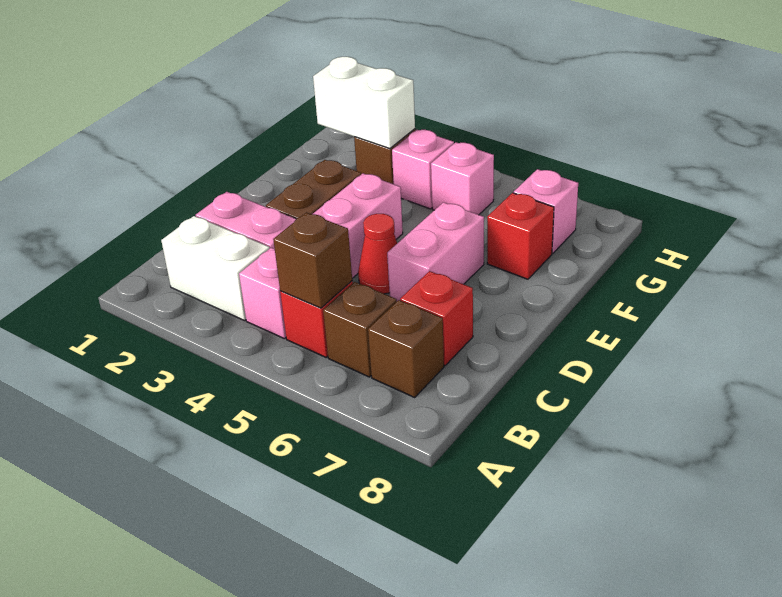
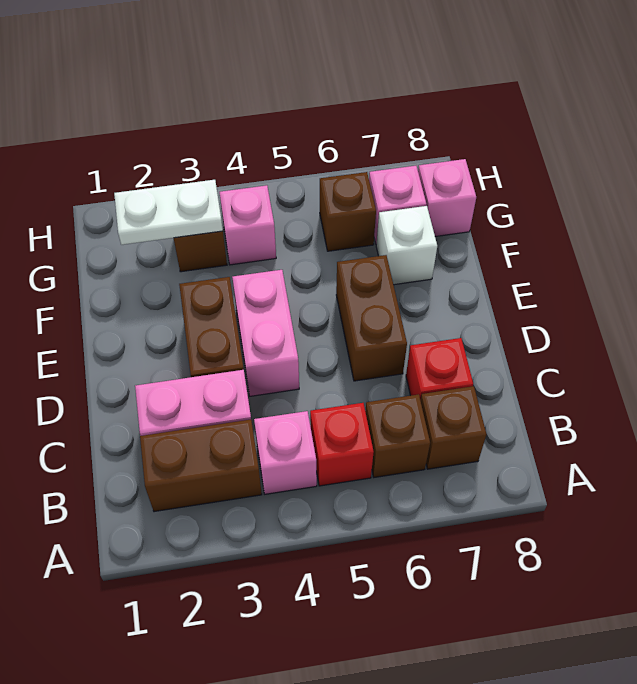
white brick B2:B3 level 1 -> brown brick B2:B3 level 1
brown brick B5 level 2 -> brown brick G6 level 1
red cone D5 level 1 -> none
pink brick D6:E6 level 1 -> brown brick D6:E6 level 1
red brick F7 level 1 -> white brick F7 level 1
white brick G2:G3 level 2 -> white plate G2:G3 level 2
pink brick G5 level 1 -> pink brick G8 level 1

